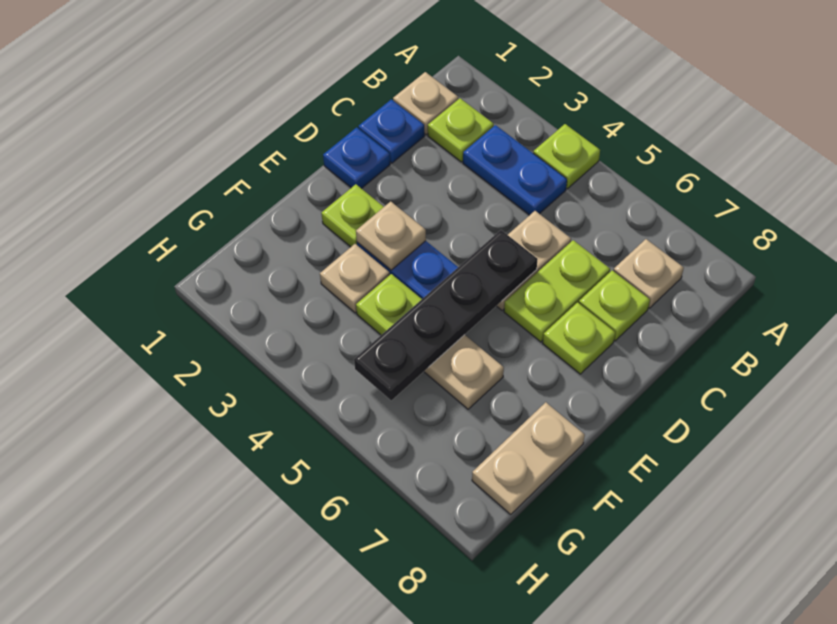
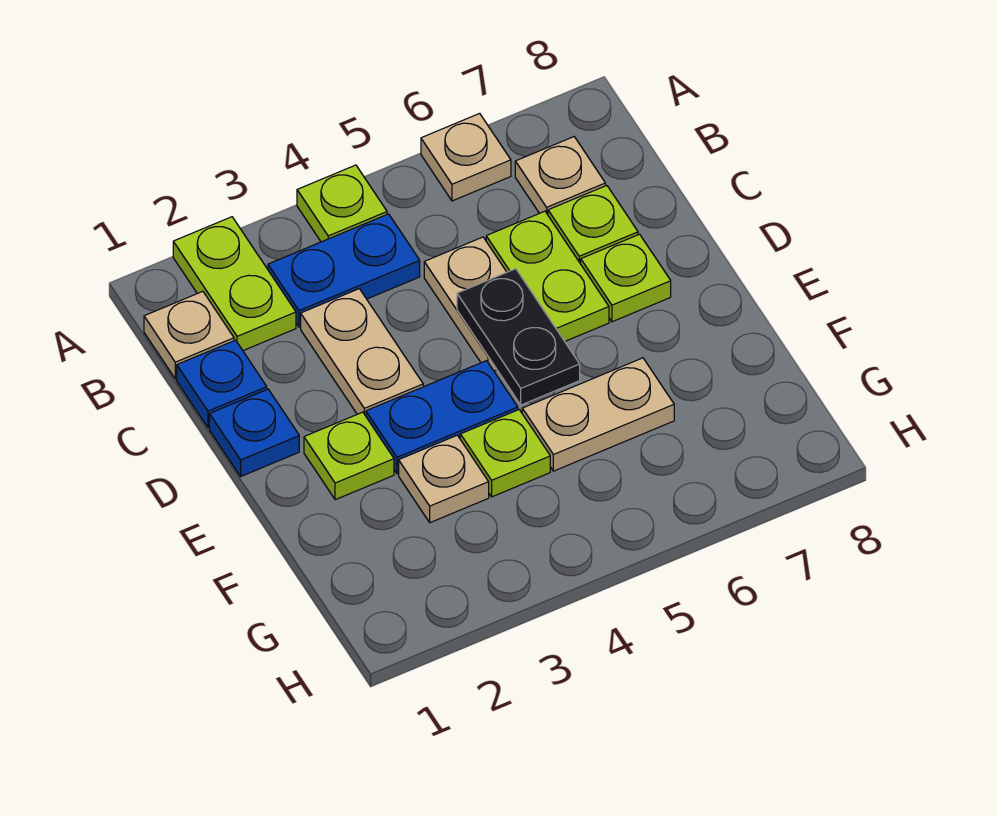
lime plate B2 level 1 -> lime plate A2:B2 level 1
black plate D5:G5 level 2 -> black plate D5:E5 level 2
tan plate E3 level 2 -> tan plate A6 level 1
tan plate F8:G8 level 1 -> tan plate C3:D3 level 1

